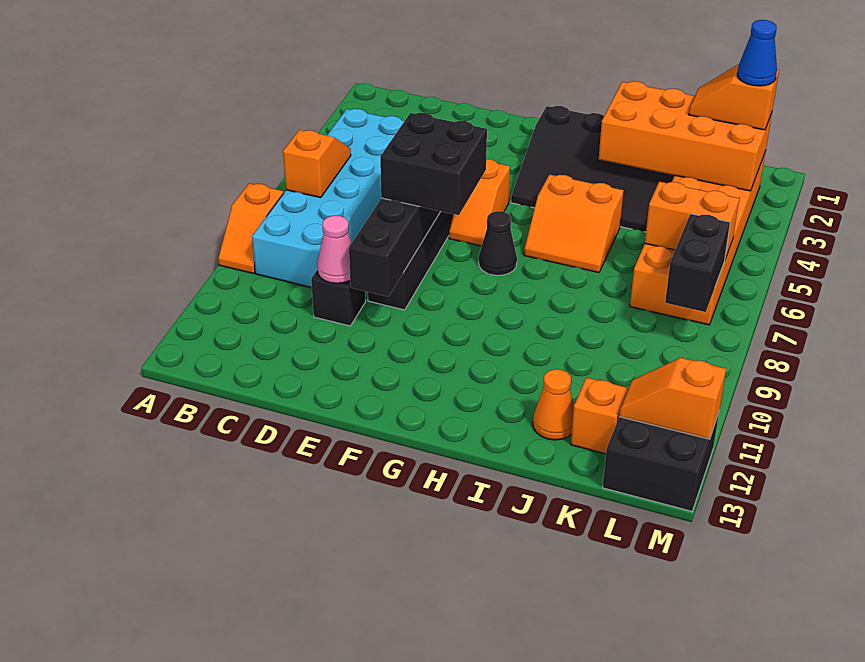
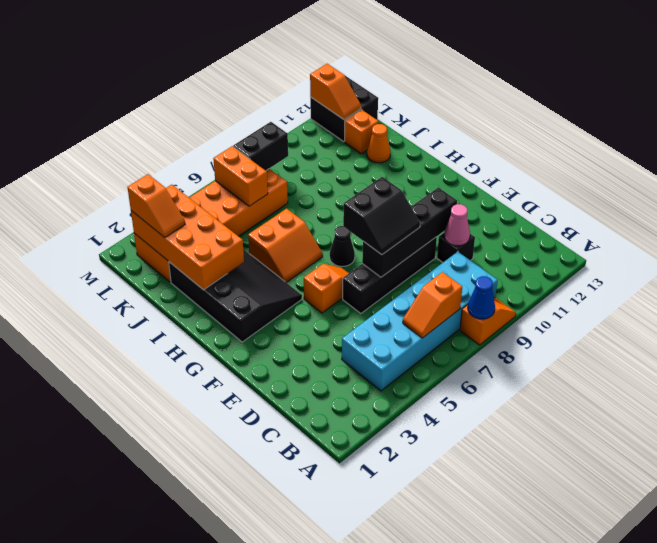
black brick E7:F8 level 3 -> black slope E7:F8 level 3 top F
orange slope H5:I6 level 1 top 5 -> orange slope H5:I6 level 1 top I
blue cone L2 level 4 -> blue cone A8 level 2

